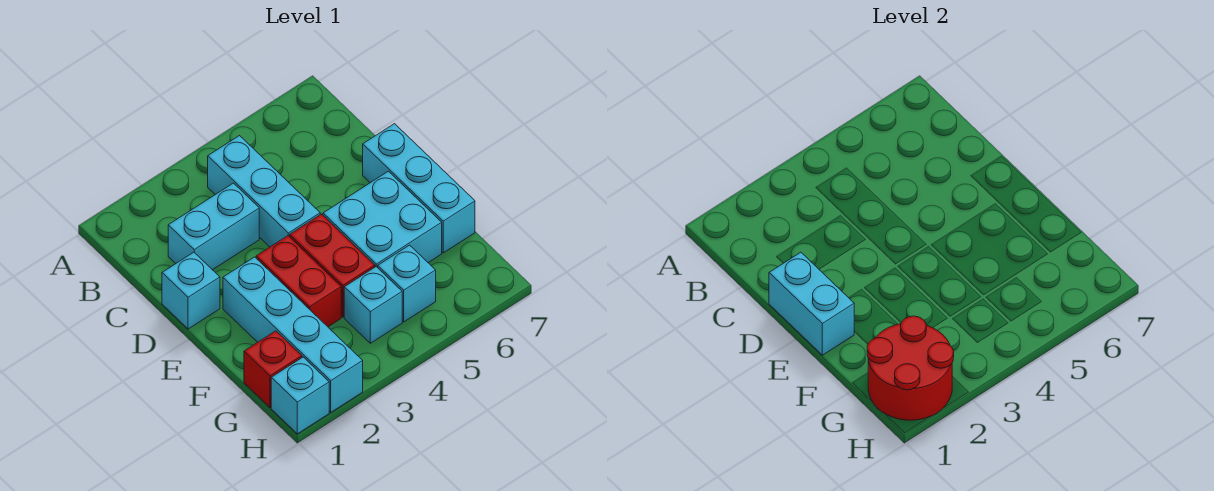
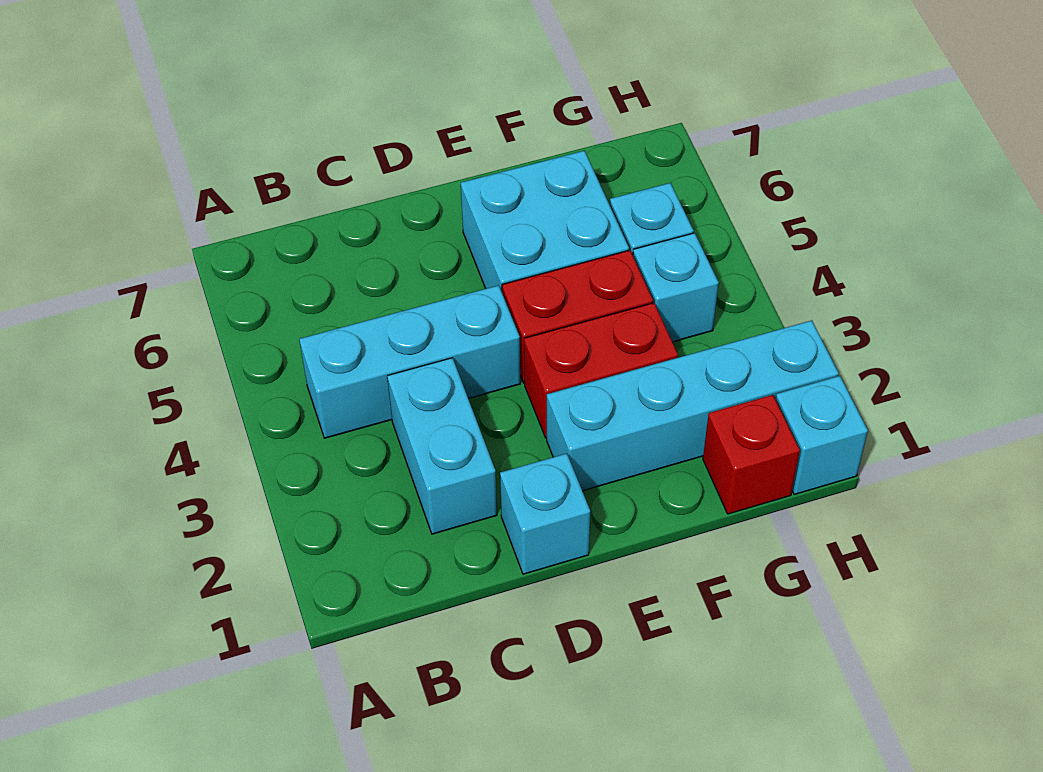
cyan brick D1:E1 level 2 -> none
cyan brick D7:F7 level 1 -> none
red round brick G1:H2 level 2 -> none

